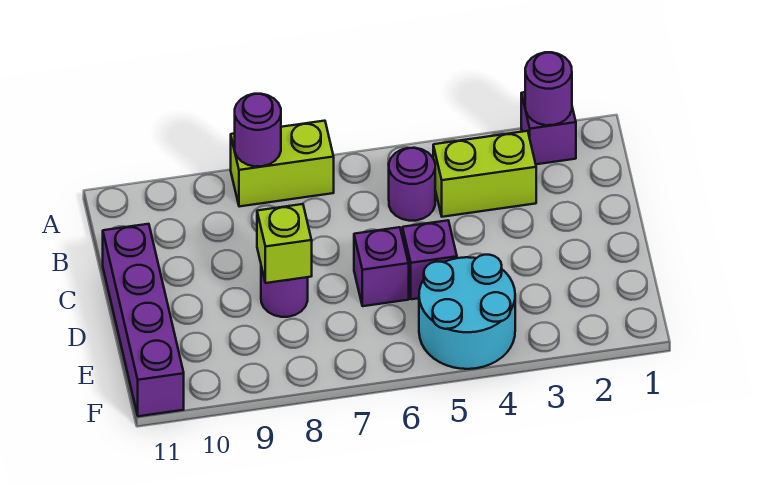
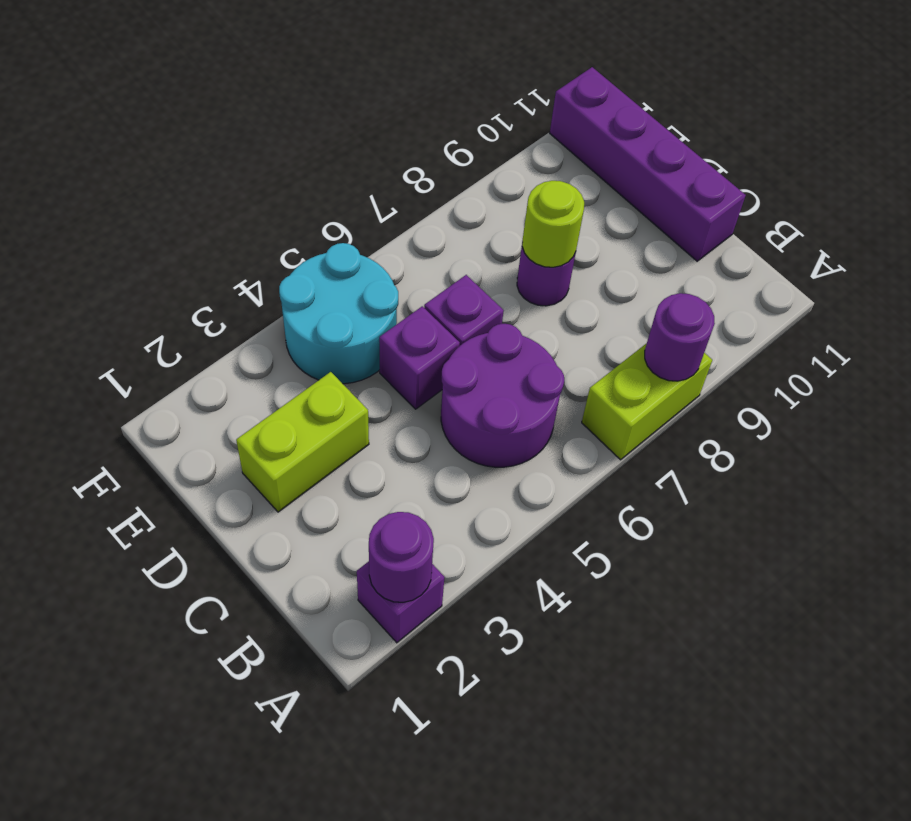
lime brick B3:B4 level 1 -> lime brick D2:D3 level 1
purple round brick B5 level 1 -> purple round brick B5:C6 level 1
lime brick D8 level 2 -> lime round brick D8 level 2

